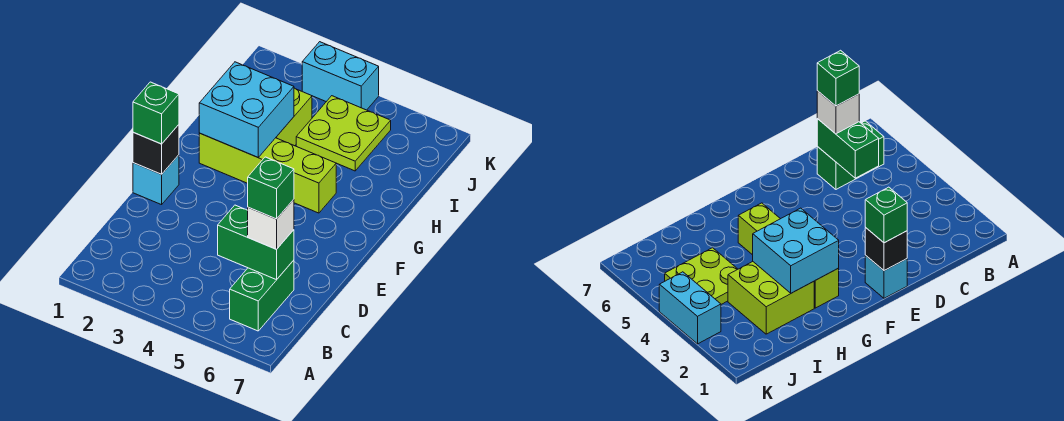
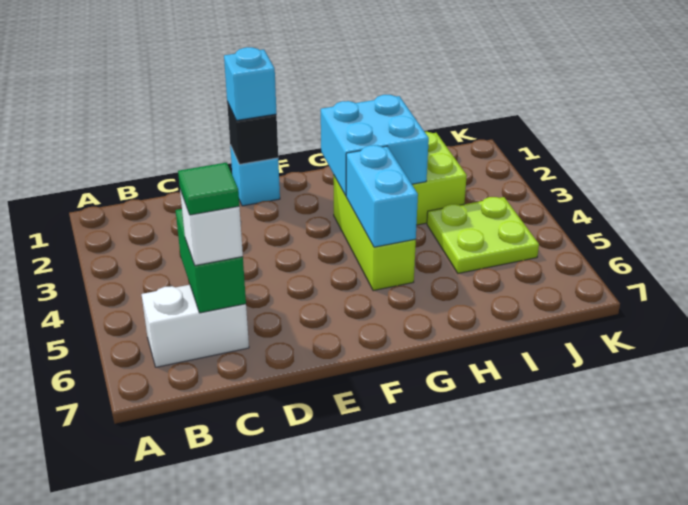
green brick B6:C6 level 1 -> white brick B6:C6 level 1
green brick C6 level 4 -> green tile C6 level 4
green brick E1 level 3 -> cyan brick E1 level 3
lime brick G2:G5 level 1 -> lime brick G3:G5 level 1
cyan brick K3:K4 level 1 -> cyan brick G4:G5 level 2

